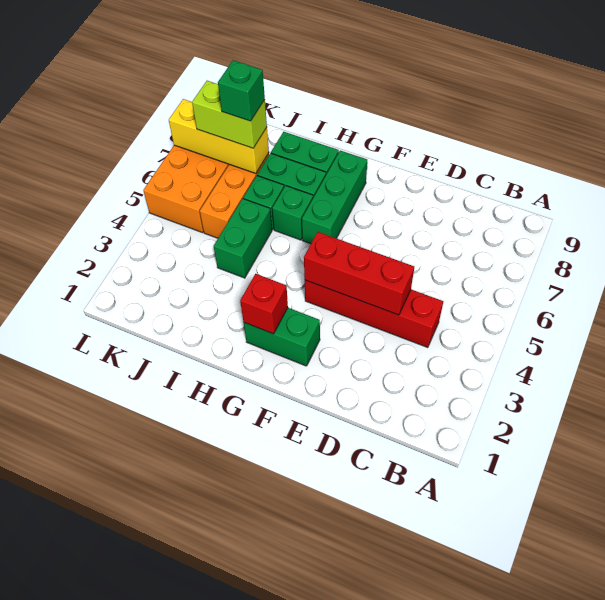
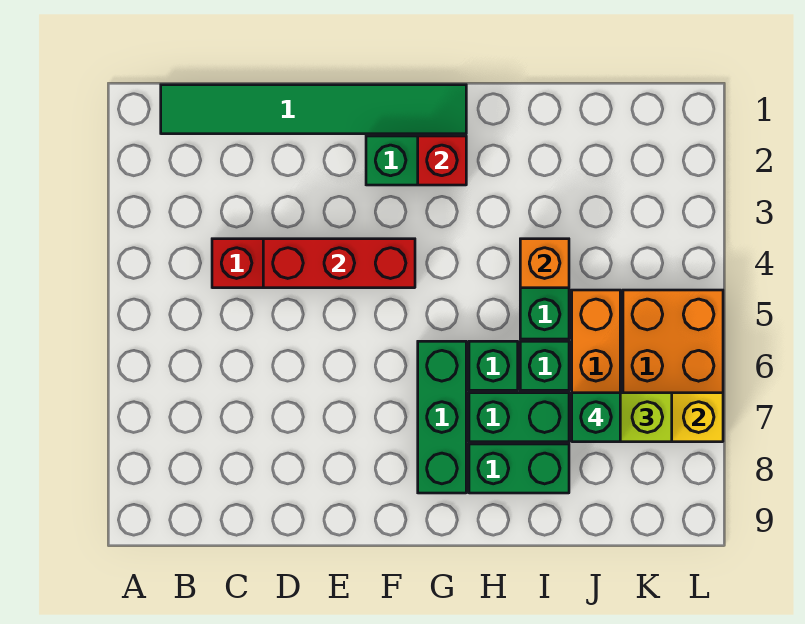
none -> green tile B1:G1 level 1
none -> orange brick I4 level 2

